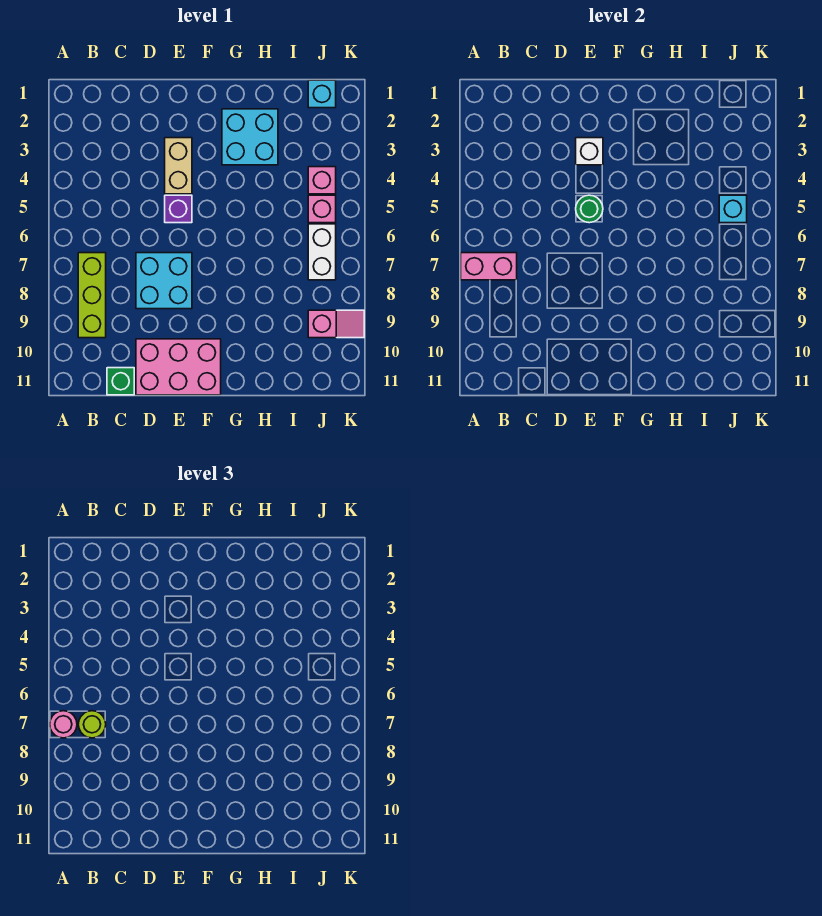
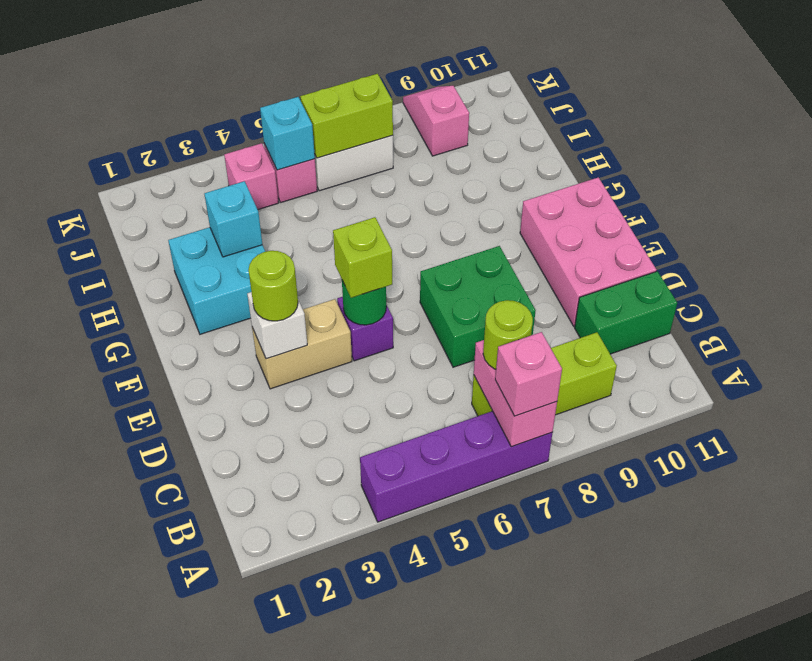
none -> purple brick A4:A7 level 1
pink round brick A7 level 3 -> pink brick A7 level 3
green brick C11 level 1 -> green brick C10:C11 level 1
cyan brick D7:E8 level 1 -> green brick D7:E8 level 1
none -> lime round brick E3 level 3
none -> lime brick E5 level 3
cyan brick J1 level 1 -> cyan brick H3 level 2
none -> lime brick J6:J7 level 2

